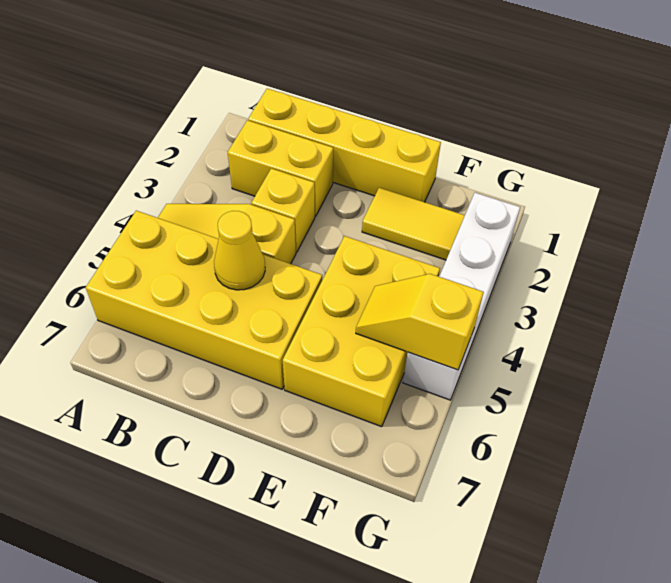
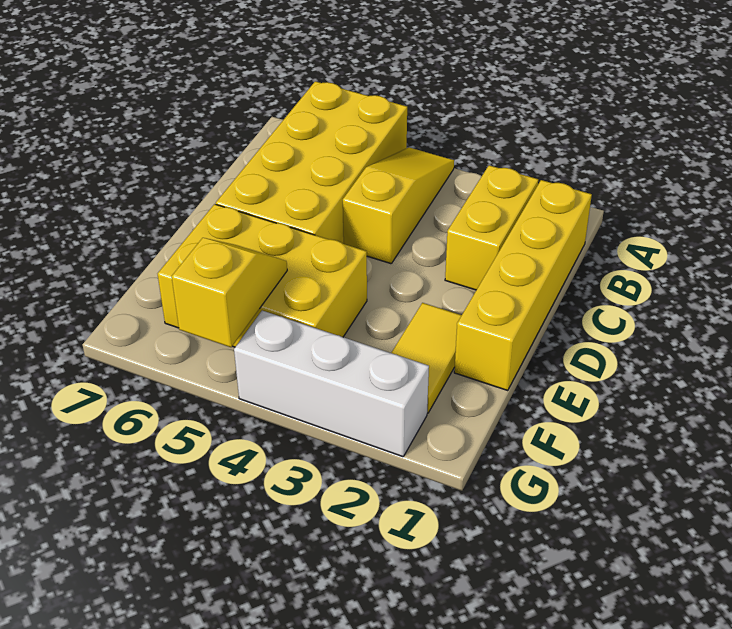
yellow brick C3 level 1 -> none
yellow cone C5 level 2 -> none
white brick G2:G5 level 1 -> white brick G2:G4 level 1

